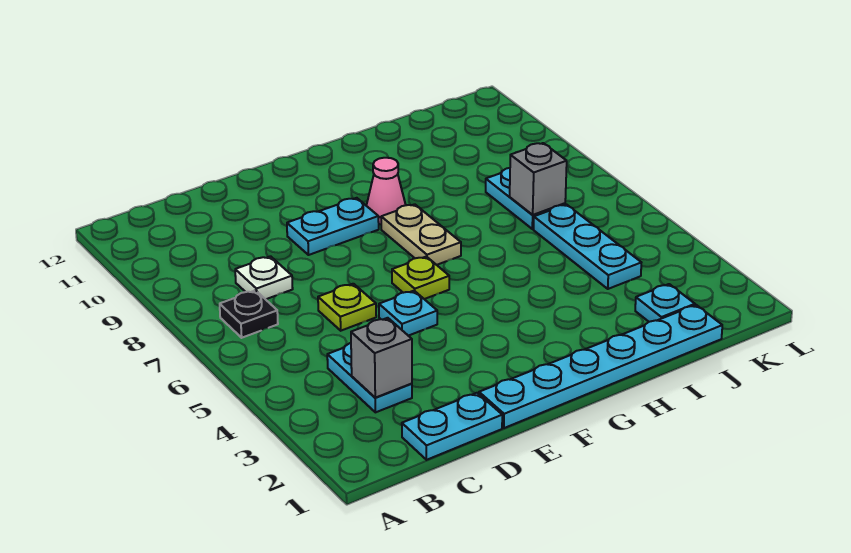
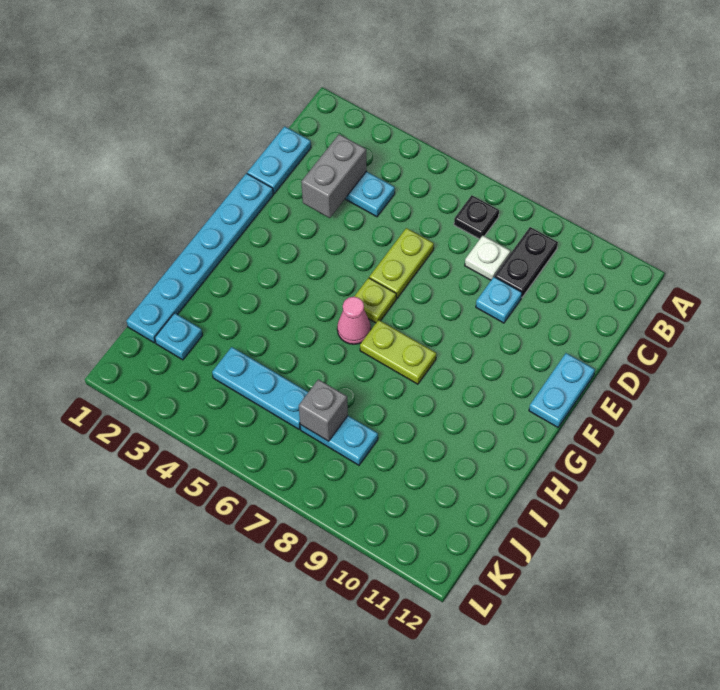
none -> black plate B9:C9 level 1
grey brick C3 level 2 -> grey brick C3:D3 level 2
lime plate D6 level 1 -> lime plate D6:E6 level 1
cyan plate E5 level 1 -> cyan plate D9 level 1
cyan plate E9:F9 level 1 -> cyan plate E12:F12 level 1
tan plate G7:G8 level 1 -> lime plate G7:G8 level 1
pink cone G9 level 1 -> pink cone G6 level 1

